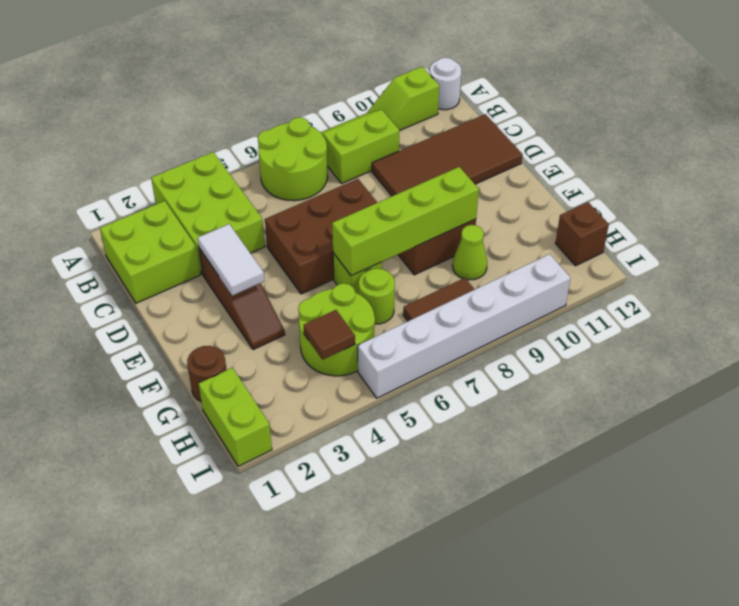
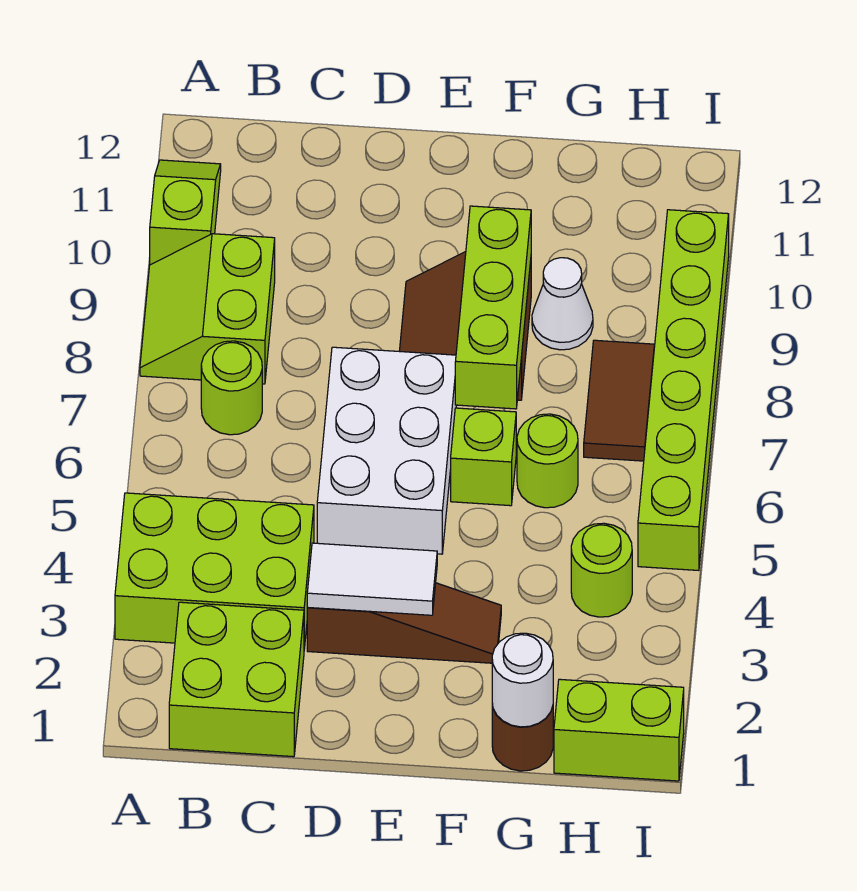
lime round brick A6:B7 level 1 -> lime round brick B7 level 1
lime slope A10:A11 level 1 top 11 -> lime slope A10:A11 level 1 top 10
white round brick A12 level 1 -> white round brick G1 level 2
brown tile C9:D12 level 1 -> none
brown brick D5:E7 level 1 -> white brick D5:E7 level 1
lime brick F6:F9 level 2 -> lime brick F7:F9 level 2
lime round brick G4:H5 level 1 -> lime round brick H4 level 1
lime cone G9 level 1 -> white cone G9 level 1
brown tile H4 level 2 -> none
brown brick H12 level 1 -> none
white brick I5:I10 level 1 -> lime brick I5:I10 level 1

